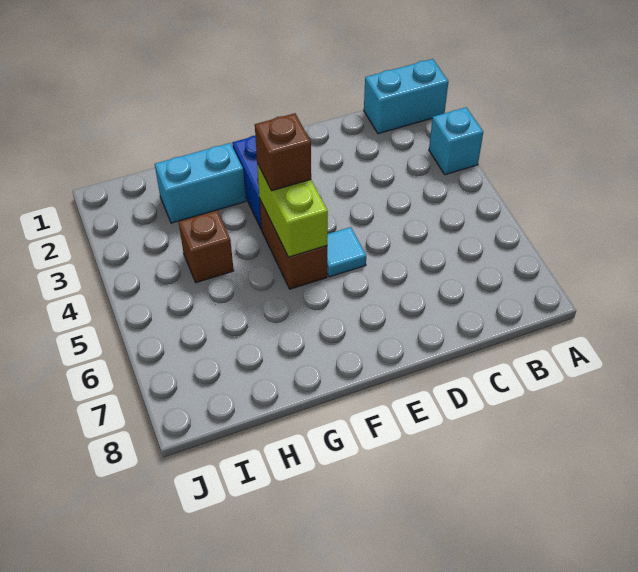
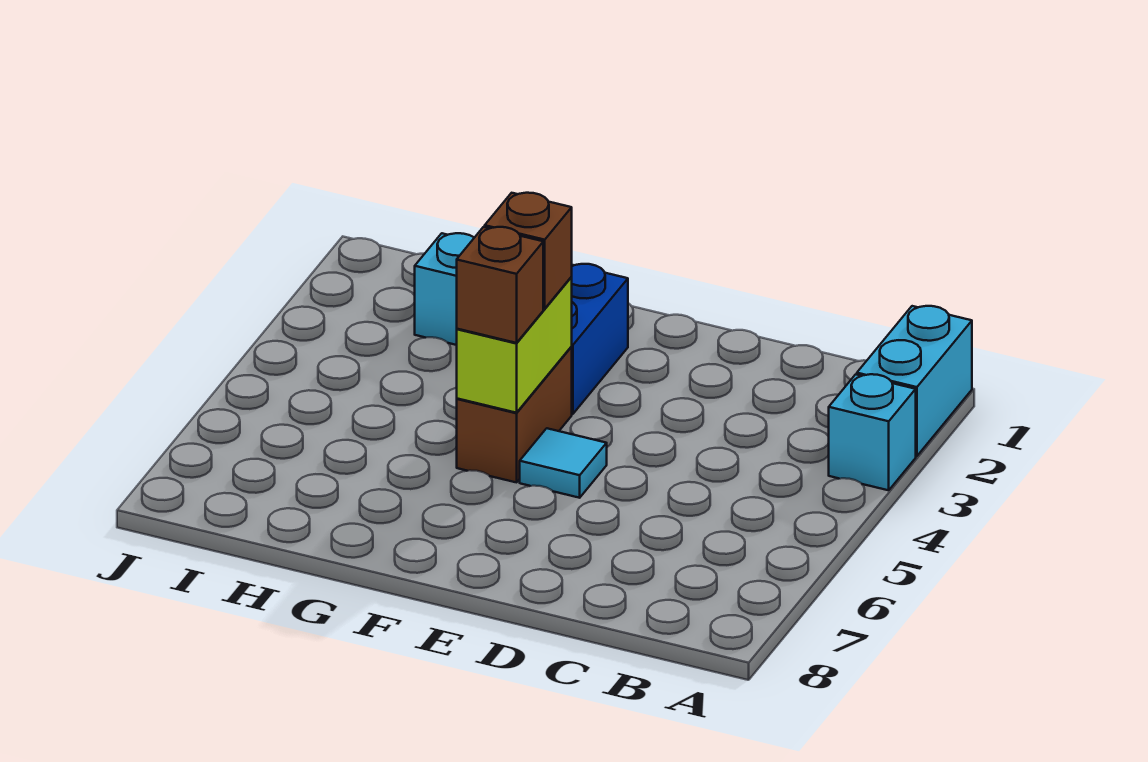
cyan brick A1:B1 level 1 -> cyan brick A1:A2 level 1
brown brick H4 level 1 -> brown brick F5 level 3

